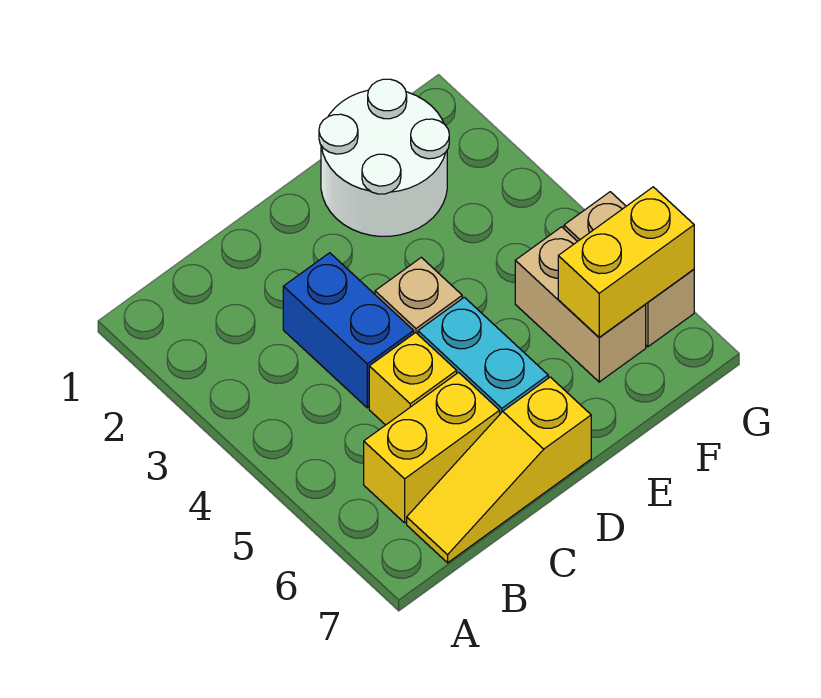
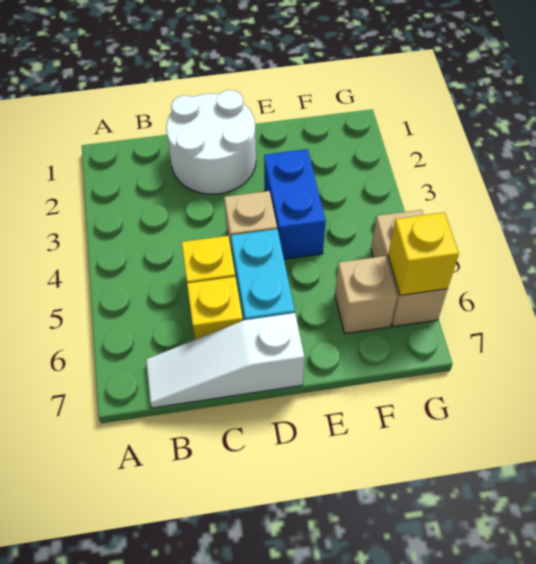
yellow brick B6:C6 level 1 -> yellow brick C6 level 1
yellow slope B7:D7 level 1 top D -> white slope B7:D7 level 1 top D
blue brick C3:C4 level 1 -> blue brick E3:E4 level 1
white round brick E1:F2 level 1 -> white round brick C1:D2 level 1
tan brick F5:F6 level 1 -> tan brick F6 level 1
yellow brick F6:G6 level 2 -> yellow brick G6 level 2

